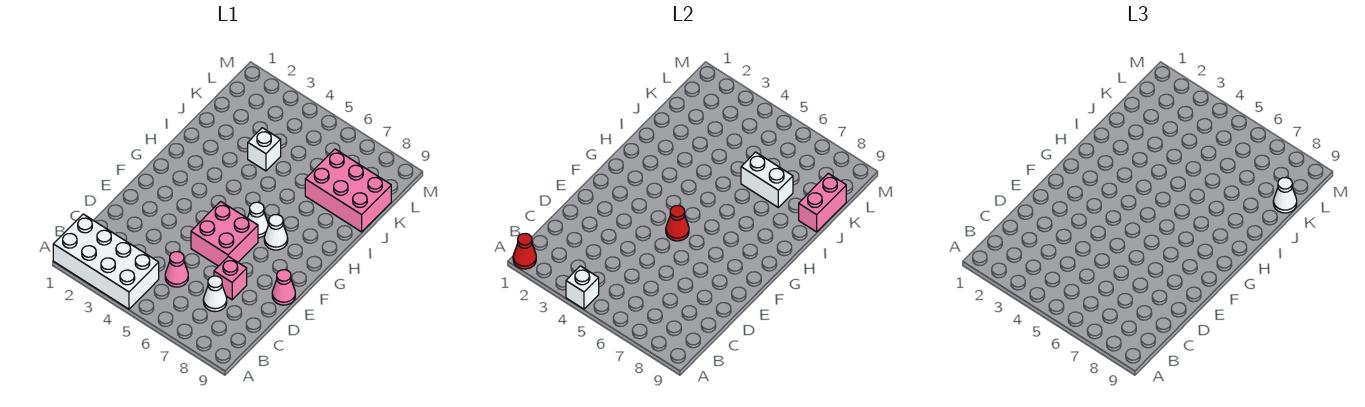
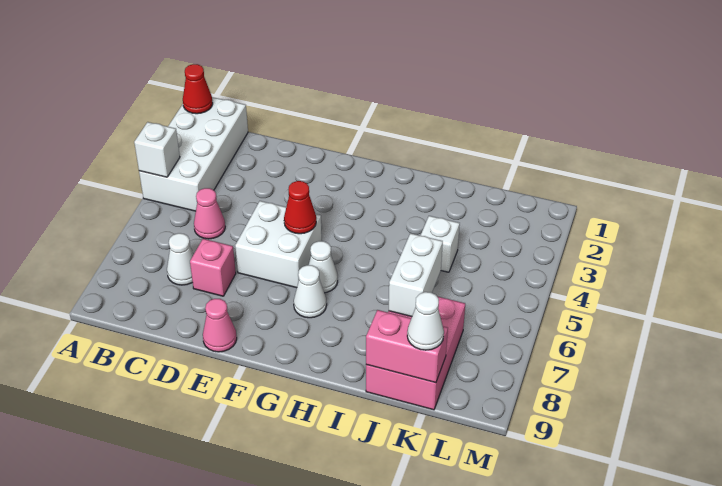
pink brick E5:F6 level 1 -> white brick E5:F6 level 1

